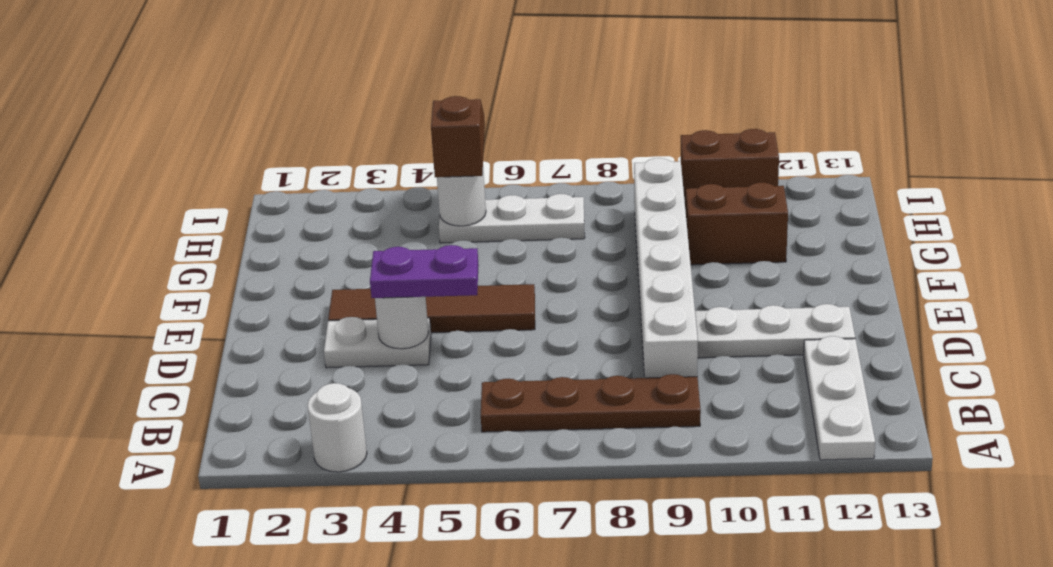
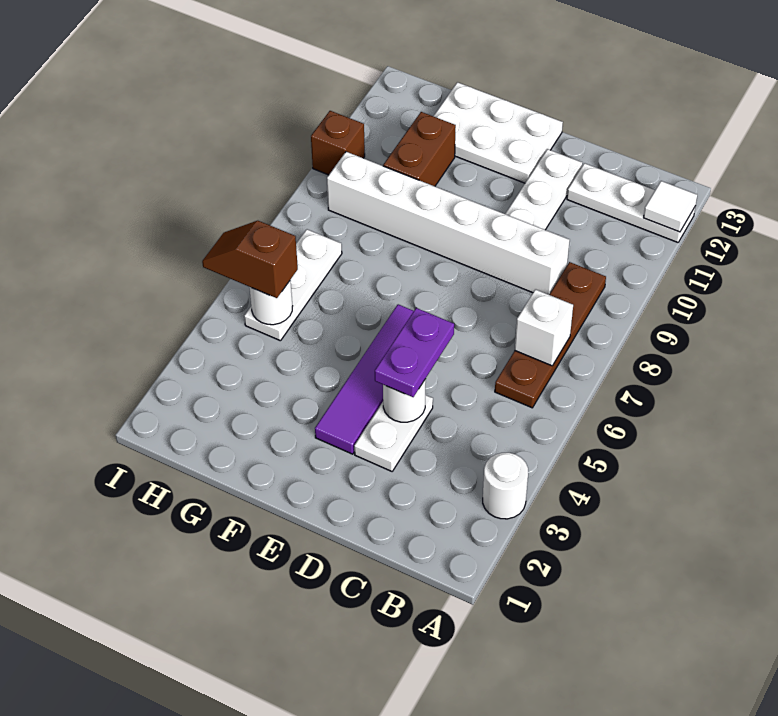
none -> white tile A12 level 2
none -> white brick B7 level 2
brown tile E3:E6 level 1 -> purple tile E3:E6 level 1
none -> white plate E12:G13 level 1
brown brick I10:I11 level 1 -> brown brick I10 level 1

